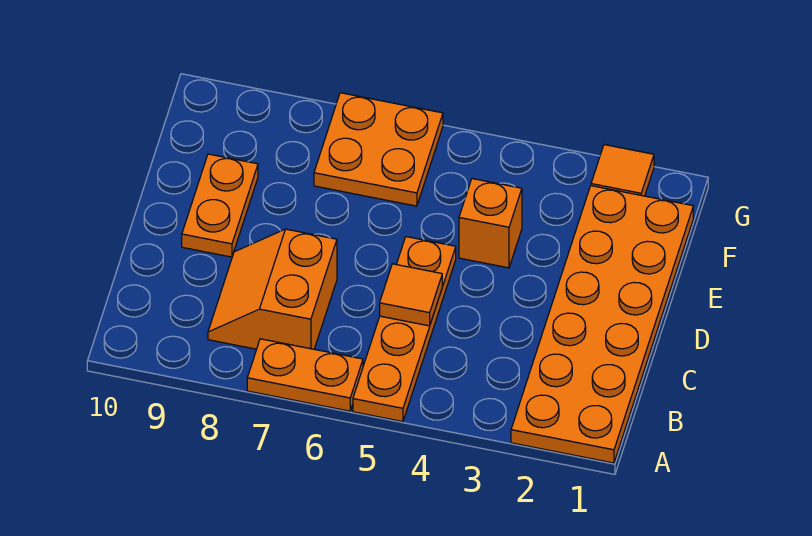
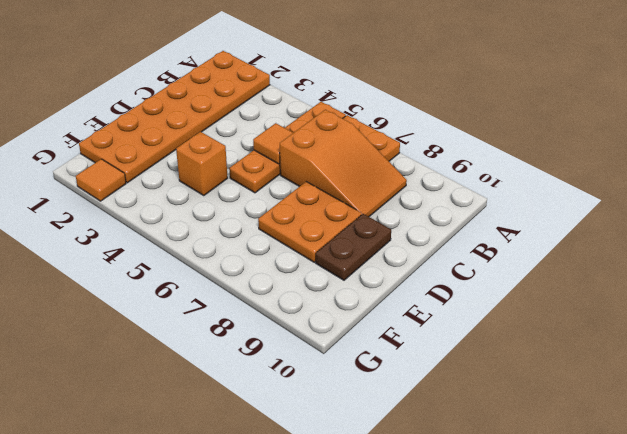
orange slope B7:C8 level 1 top 7 -> orange slope B6:C8 level 1 top 6
orange plate D9:E9 level 1 -> brown plate D9:E9 level 1
orange plate F6:G7 level 1 -> orange plate D7:E8 level 1

